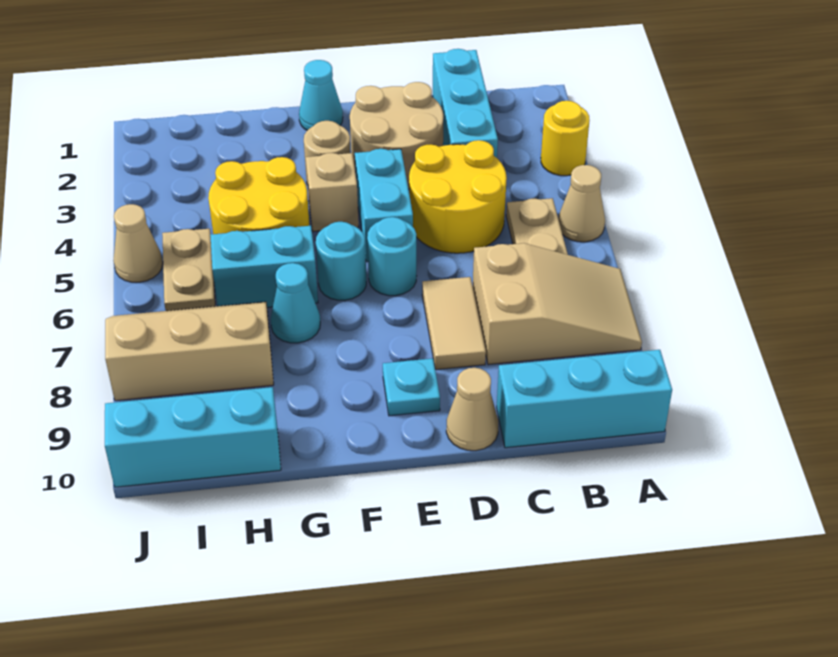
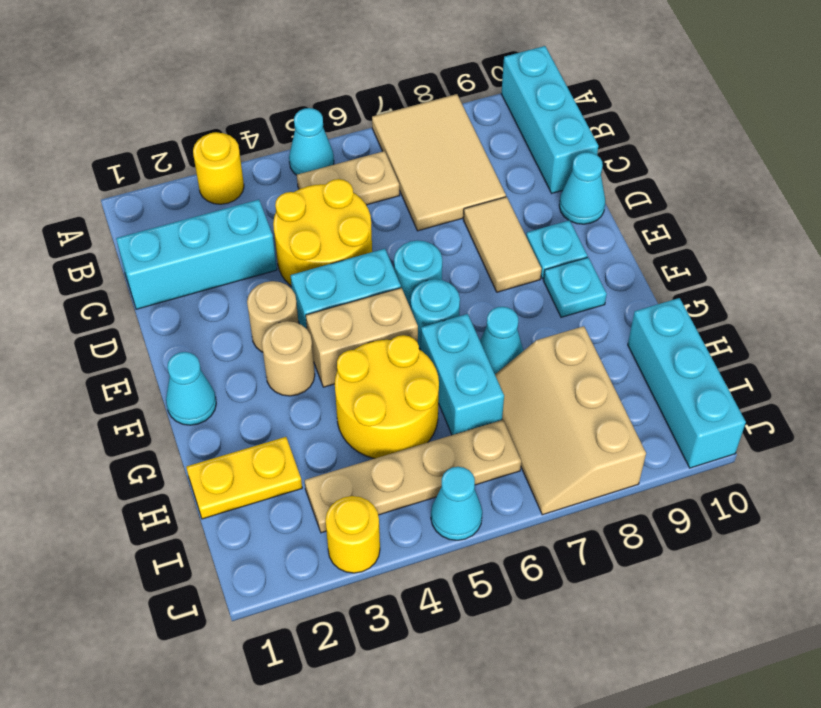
tan cone A5 level 1 -> cyan cone A5 level 1
tan slope A7:C8 level 1 top C -> tan tile A7:C8 level 1
tan round brick D2:E3 level 1 -> tan round brick E3 level 1
tan tile D7:D8 level 1 -> tan tile D8:E8 level 1
tan cone D10 level 1 -> cyan cone D10 level 1
tan brick F4 level 1 -> tan brick F4:F5 level 1
none -> cyan plate F9 level 1
none -> yellow plate H1:H2 level 1
tan plate I5:I6 level 1 -> tan plate I3:I6 level 1
none -> yellow round brick J3 level 1
tan cone J5 level 1 -> cyan cone J5 level 1

